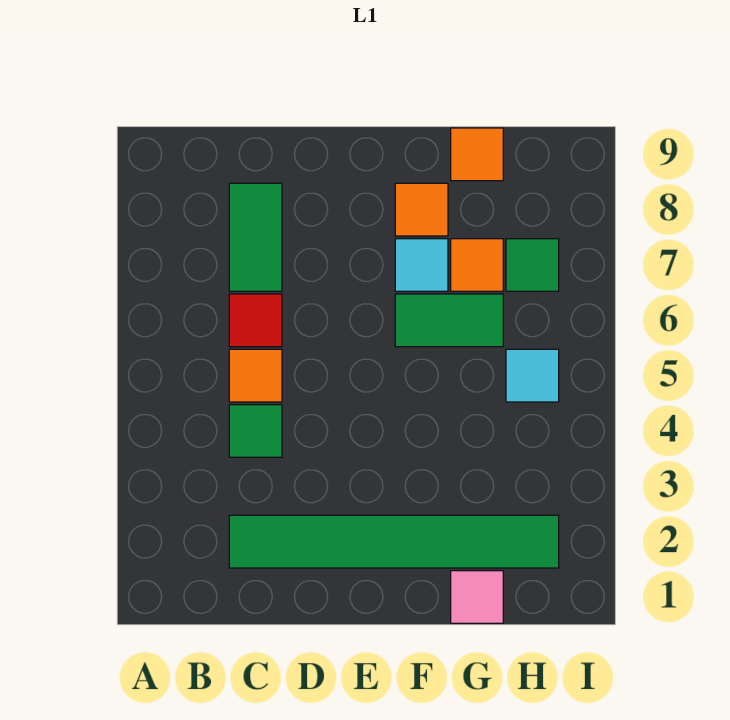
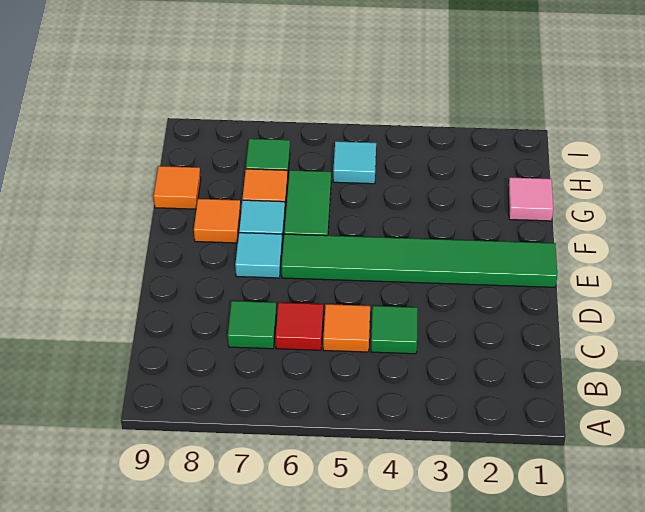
green tile C2:H2 level 1 -> green tile E1:E6 level 1
green tile C7:C8 level 1 -> green tile C7 level 1
none -> cyan tile E7 level 1

